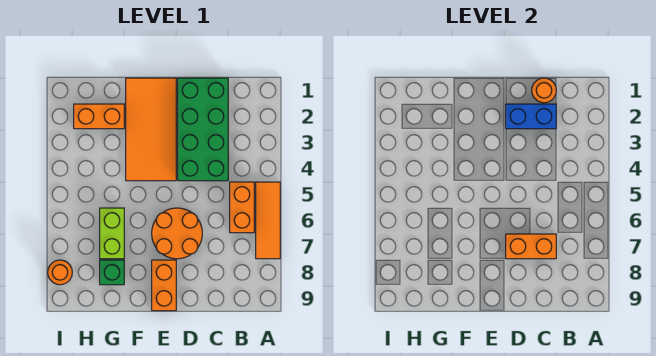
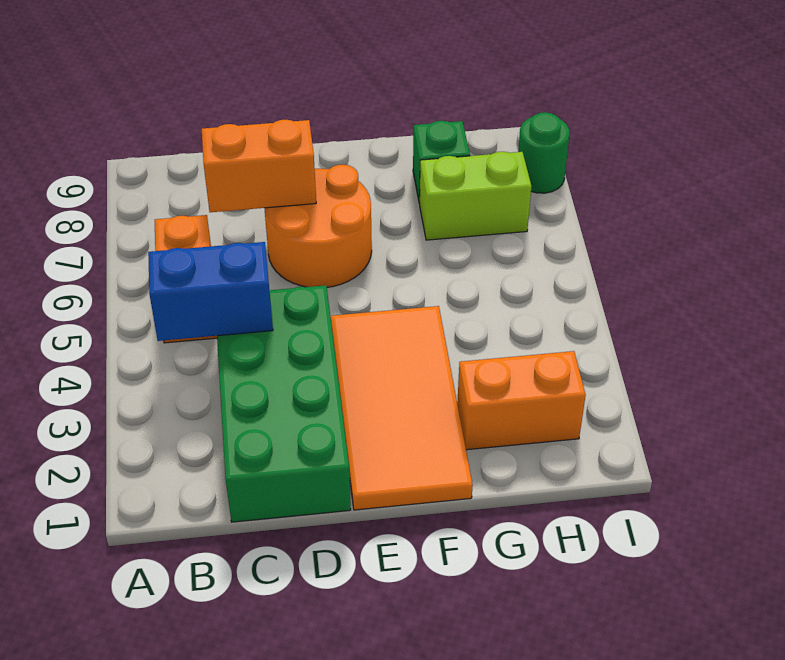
orange tile A5:A7 level 1 -> none
orange round brick C1 level 2 -> none
blue brick C2:D2 level 2 -> blue brick B4:C4 level 2
orange brick E8:E9 level 1 -> none
lime brick G6:G7 level 1 -> lime brick G7:H7 level 1
orange round brick I8 level 1 -> green round brick I8 level 1

